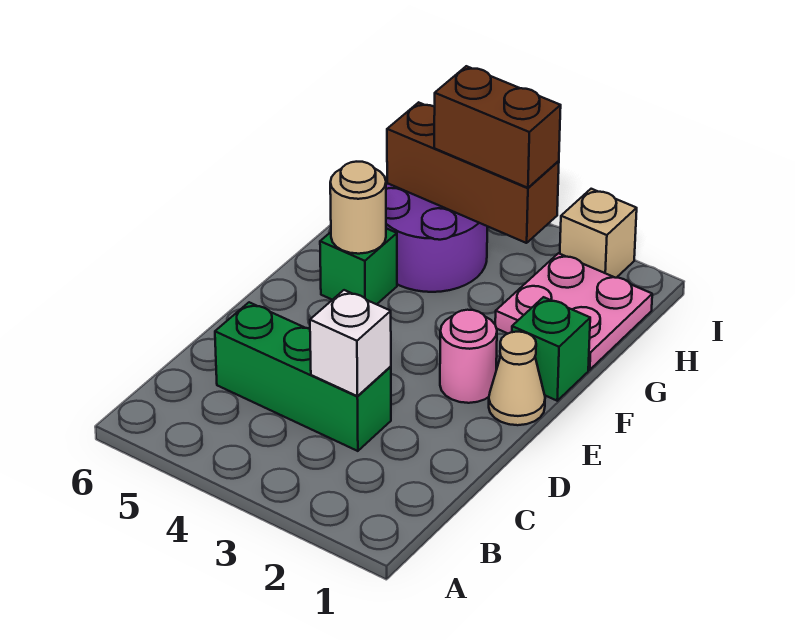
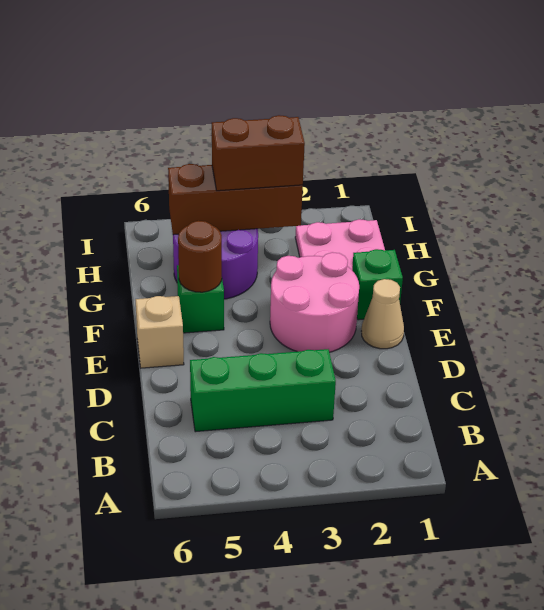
white brick C3 level 2 -> none
pink round brick E2 level 1 -> pink round brick E2:F3 level 1
tan round brick F5 level 2 -> brown round brick F5 level 2
tan brick I2 level 1 -> tan brick E6 level 1

